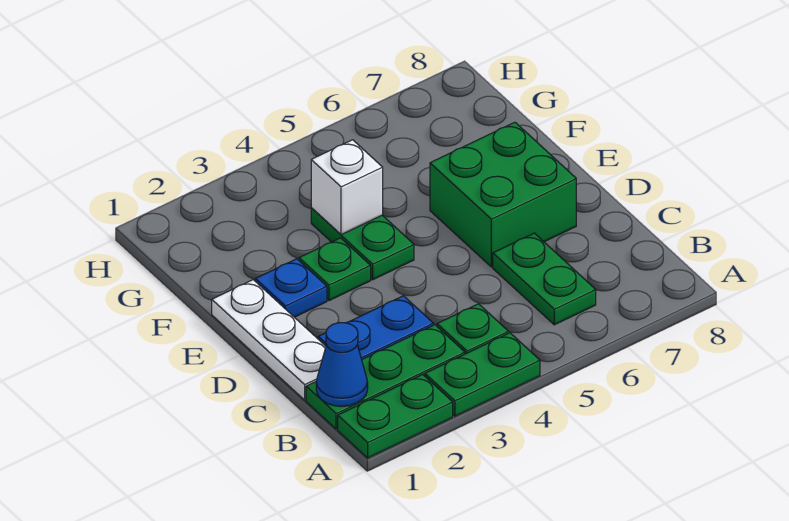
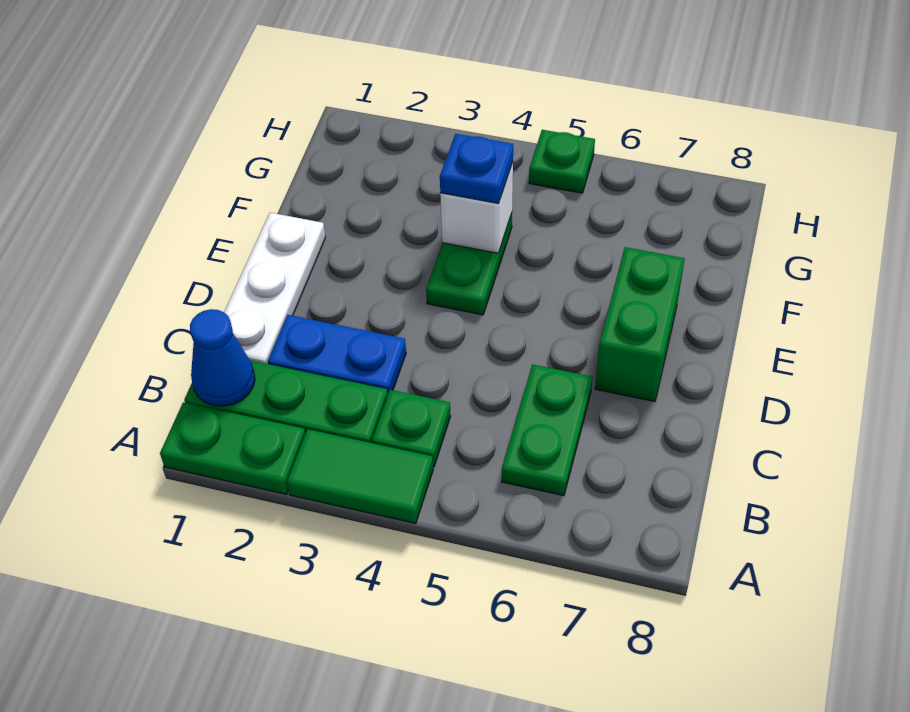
green plate A3:A4 level 1 -> green tile A3:A4 level 1
green brick D6:E7 level 1 -> green brick D7:E7 level 1
blue plate E2 level 1 -> blue plate F4 level 3
green plate E3 level 1 -> green plate H5 level 1

